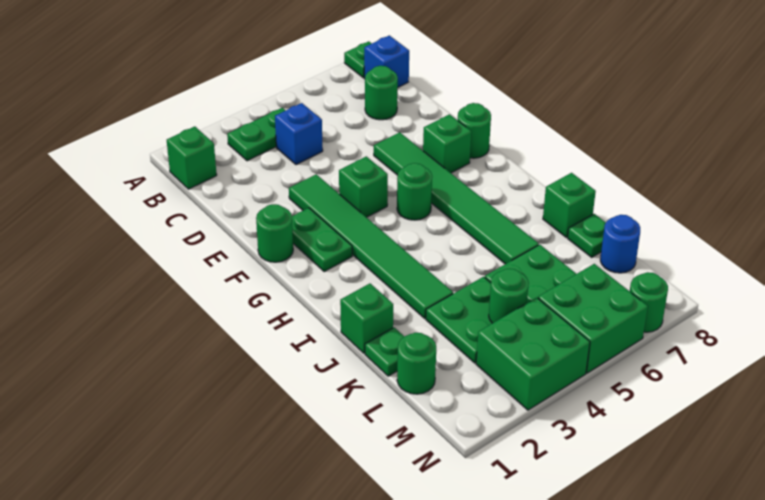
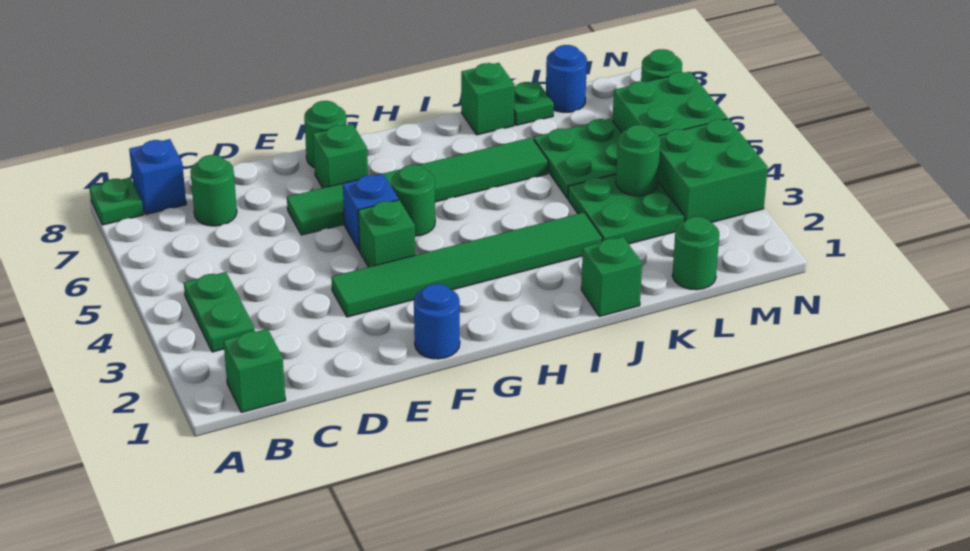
blue brick C4 level 1 -> blue brick F5 level 1
green round brick F1 level 1 -> blue round brick F1 level 1
green plate F2:G2 level 1 -> none
green plate K1 level 1 -> none

